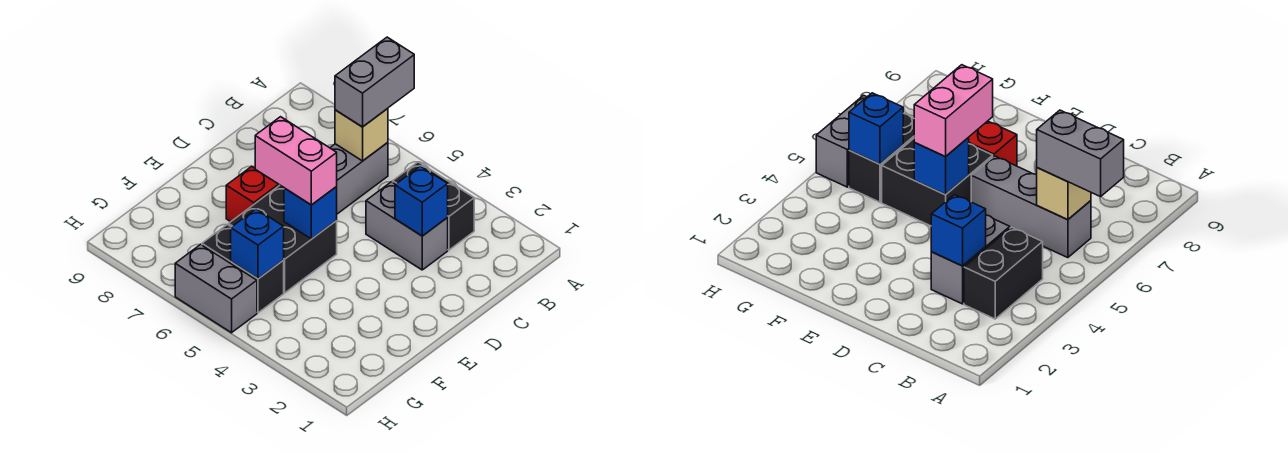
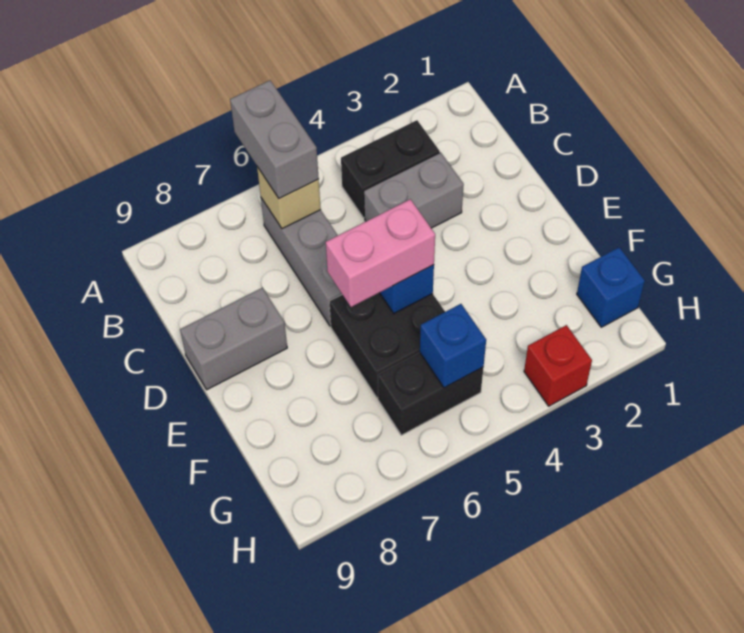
blue brick C3 level 2 -> blue brick G1 level 1
red brick E7 level 1 -> red brick H3 level 1
grey brick H5:H6 level 1 -> grey brick D8:D9 level 1

